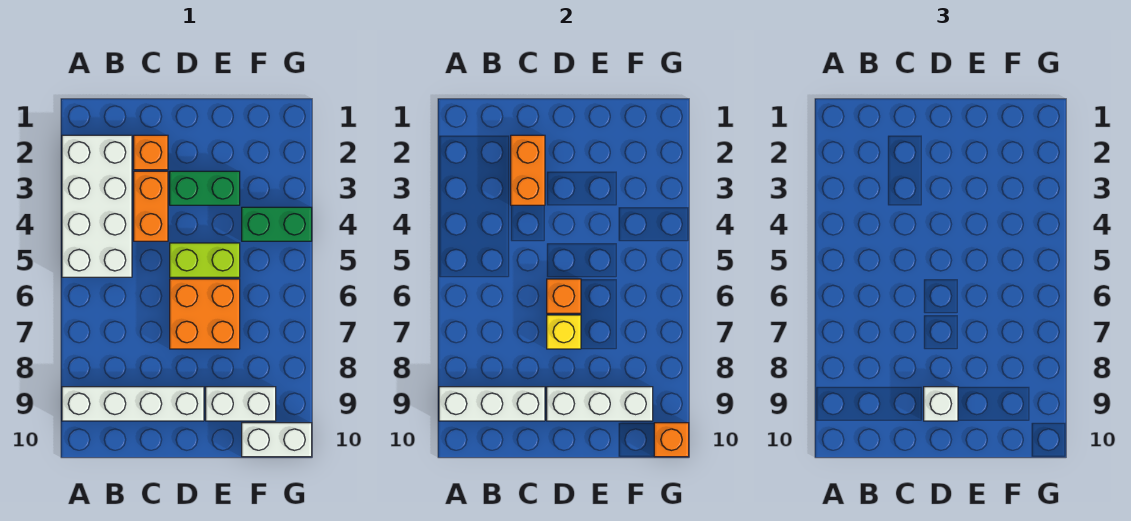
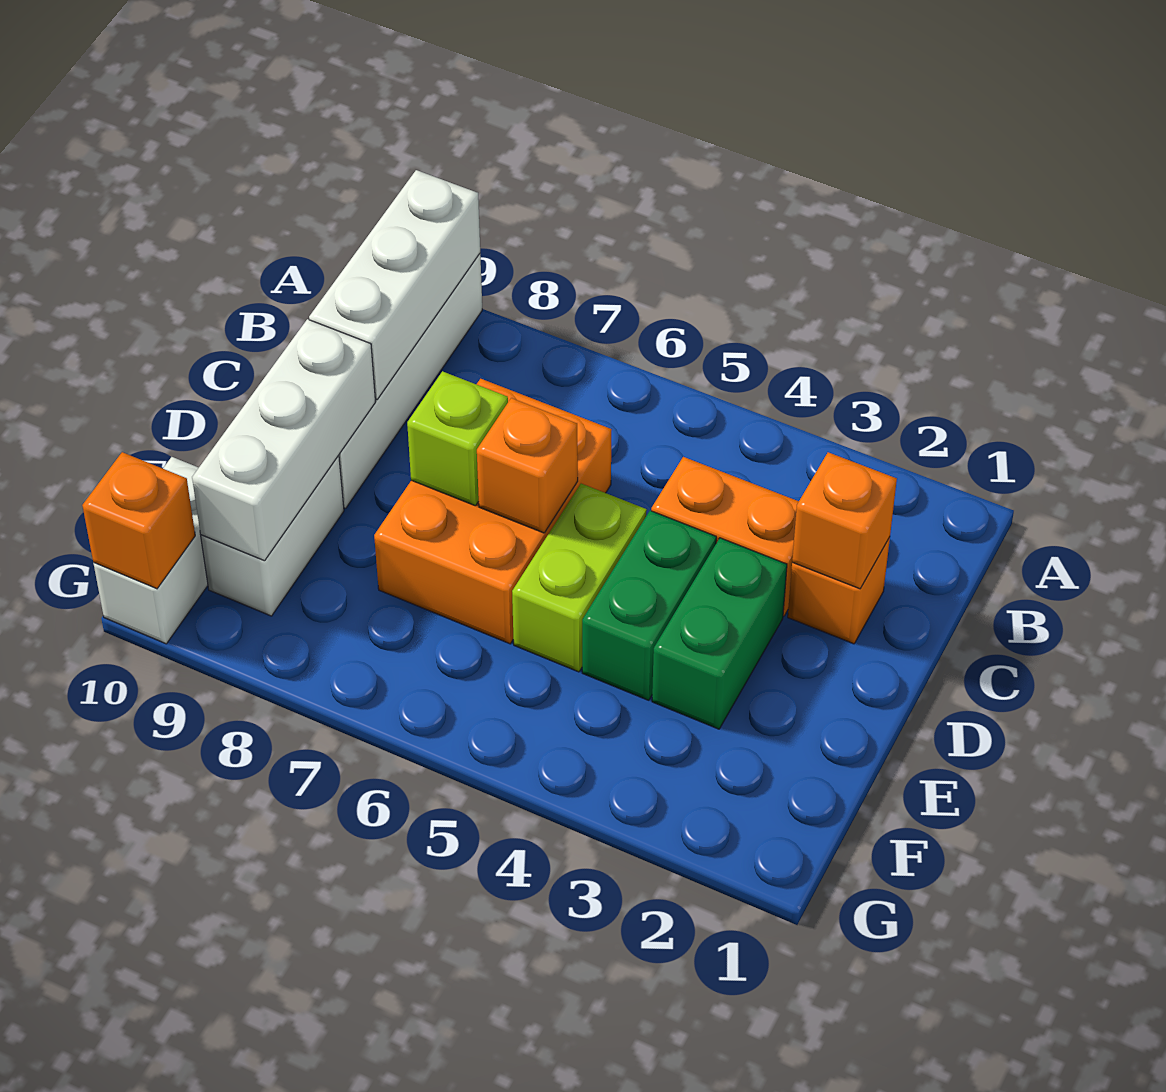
white brick A2:B5 level 1 -> none
orange brick C2:C3 level 2 -> orange brick C2 level 2
orange brick D6:E7 level 1 -> orange brick C6:E7 level 1
yellow brick D7 level 2 -> lime brick D7 level 2
white brick D9 level 3 -> none
green brick F4:G4 level 1 -> green brick D4:E4 level 1

